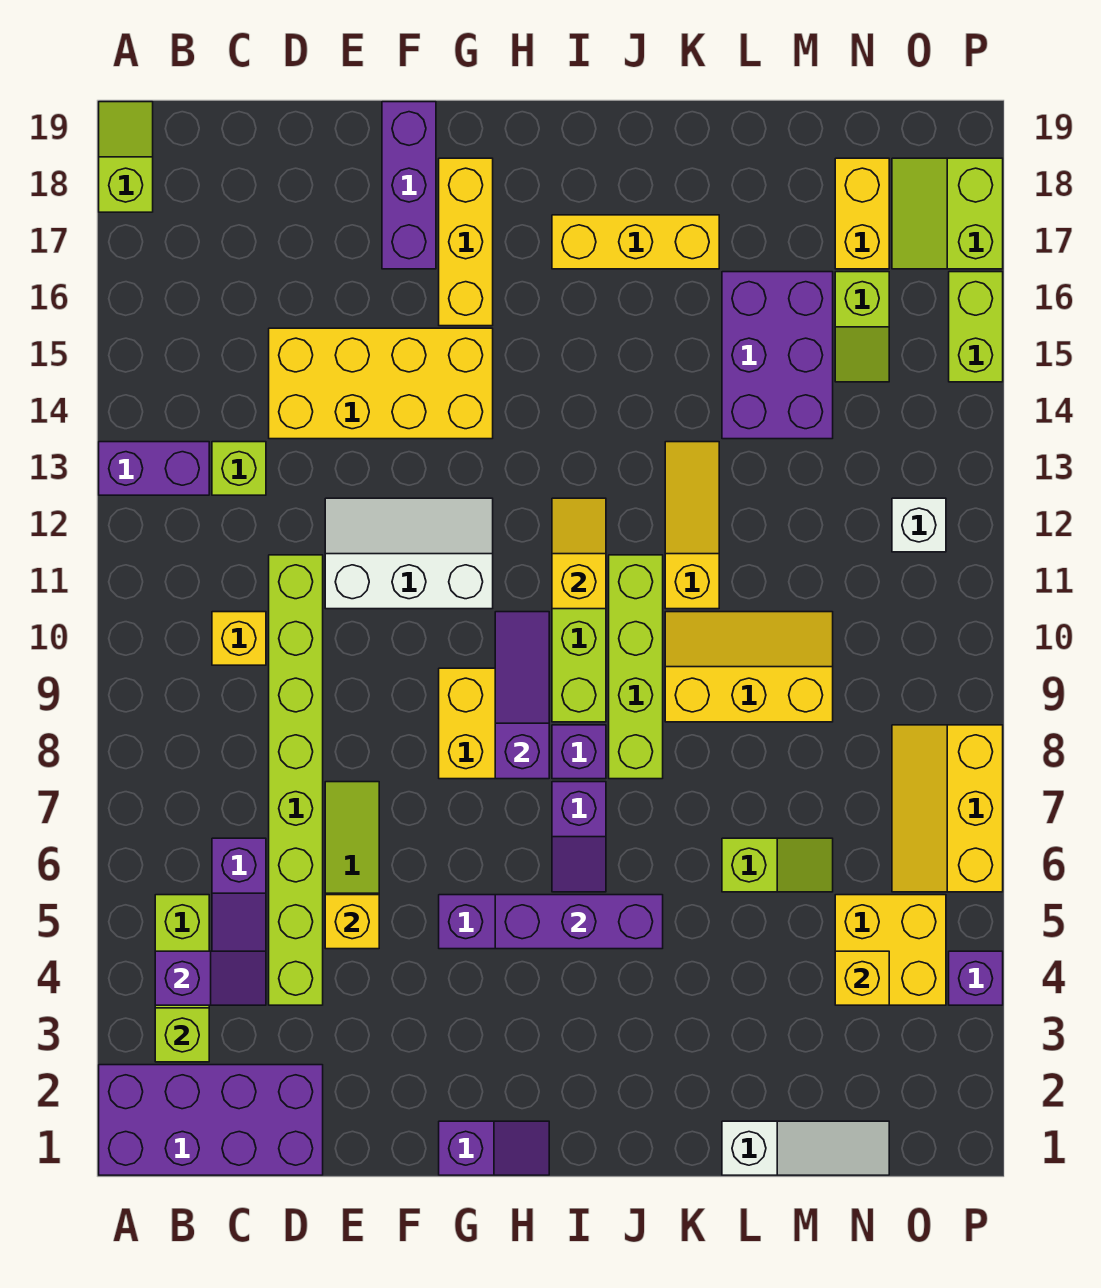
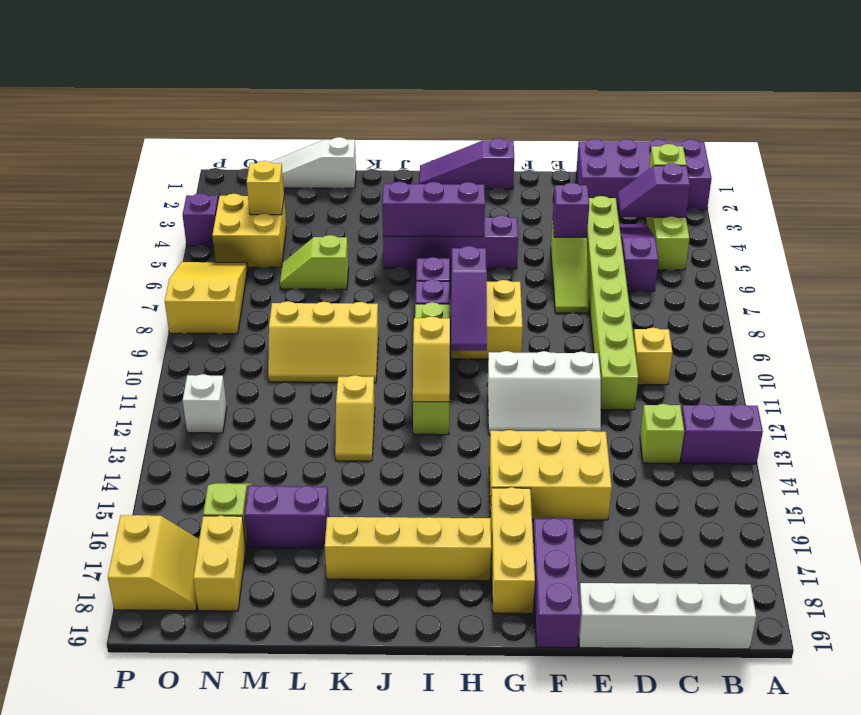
lime slope A18:A19 level 1 top 18 -> none
none -> white brick B19:E19 level 1
yellow brick D14:G15 level 1 -> yellow brick E14:G15 level 1
yellow brick E5 level 2 -> purple brick E5 level 2
purple slope G1:H1 level 1 top G -> purple slope G1:I1 level 1 top G
yellow brick I17:K17 level 1 -> yellow brick H17:K17 level 1
lime brick J8:J11 level 1 -> none
yellow slope K11:K13 level 1 top 11 -> yellow slope K12:K13 level 1 top 12
purple brick L14:M16 level 1 -> purple brick L16:M16 level 1
yellow slope O6:P8 level 1 top P -> yellow slope O6:P8 level 1 top 8
lime slope O17:P18 level 1 top P -> yellow slope O17:P18 level 1 top P
lime brick P15:P16 level 1 -> none

